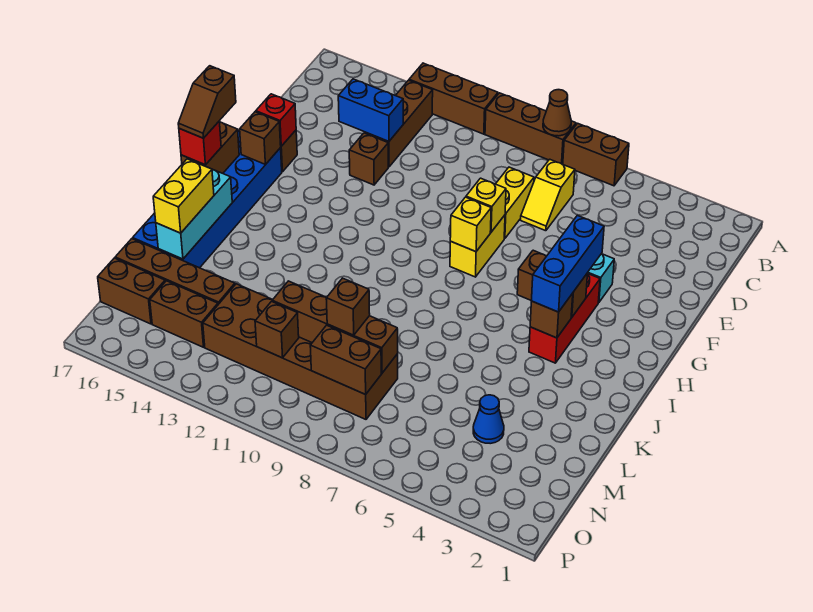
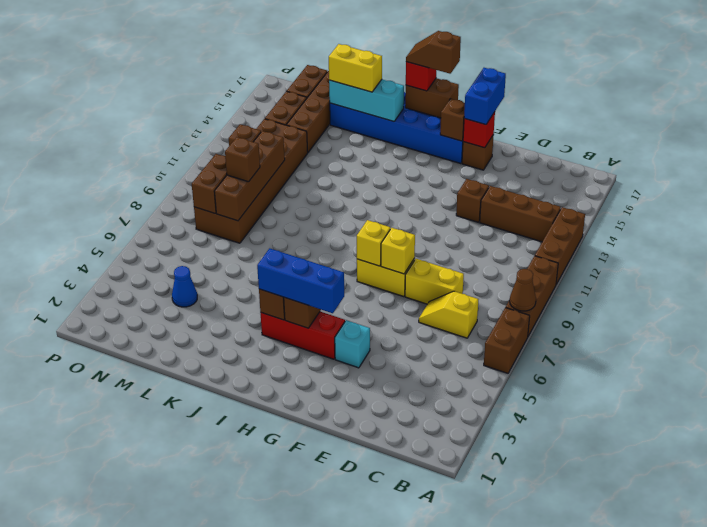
blue brick D13:D14 level 2 -> blue brick F16:F17 level 3

